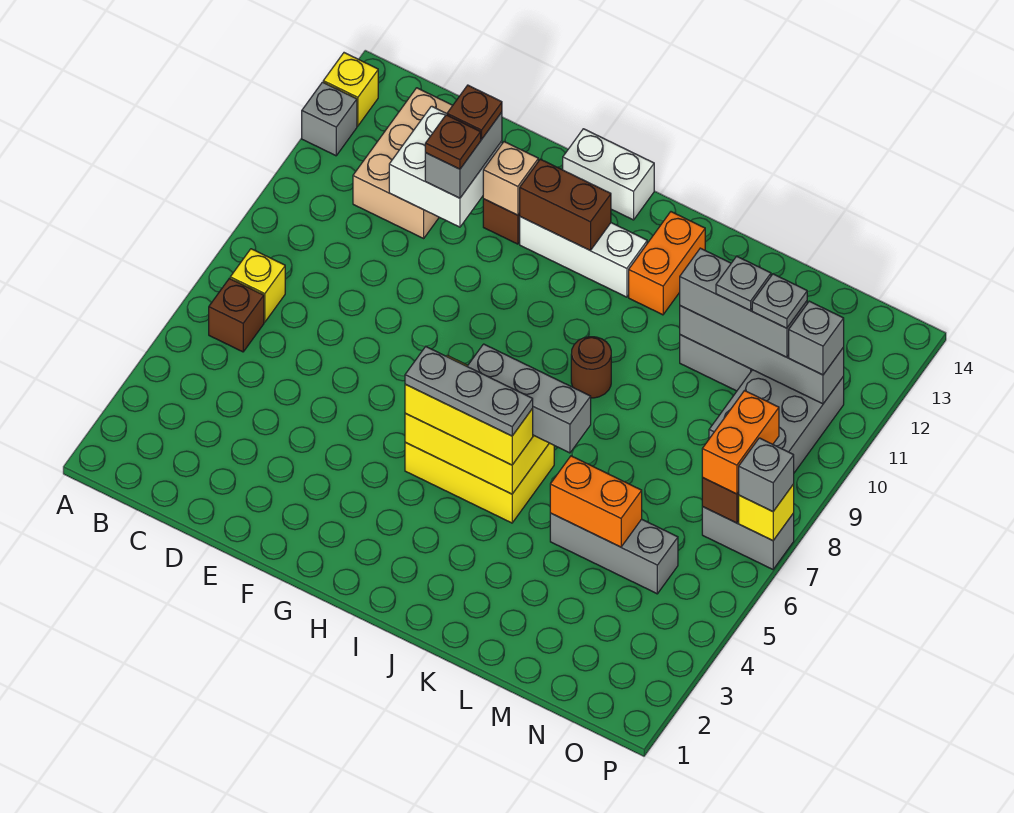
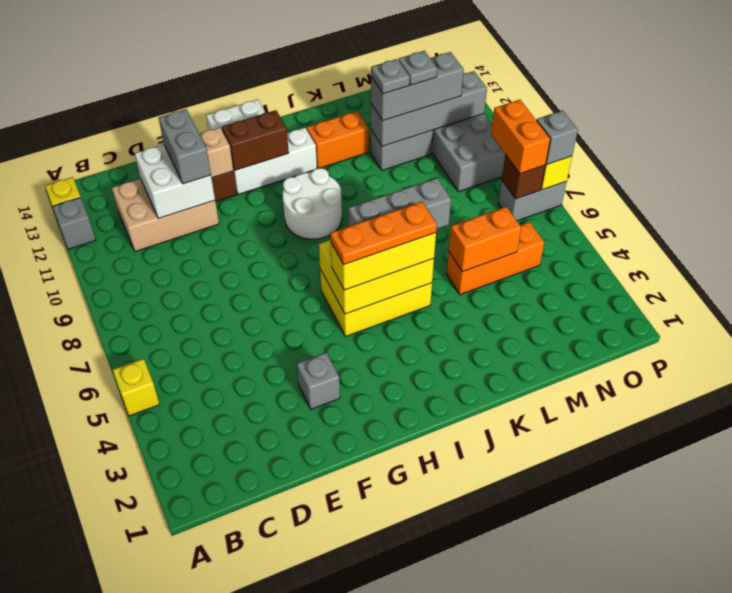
brown brick B6 level 1 -> none
yellow brick B7 level 1 -> yellow brick A5 level 1
tan brick C11:D13 level 1 -> tan brick C11:E12 level 1
brown plate E11 level 4 -> none
brown plate E12 level 4 -> none
grey plate H5:J5 level 4 -> orange plate H5:J5 level 4
none -> white round brick H9:I10 level 1
brown round brick J9 level 1 -> none
orange brick J12:J13 level 1 -> orange brick J12:K12 level 1
grey brick L5:N5 level 1 -> orange brick L5:N5 level 1
grey plate N11 level 4 -> grey plate L11 level 4
grey brick O11 level 3 -> grey brick F3 level 1

